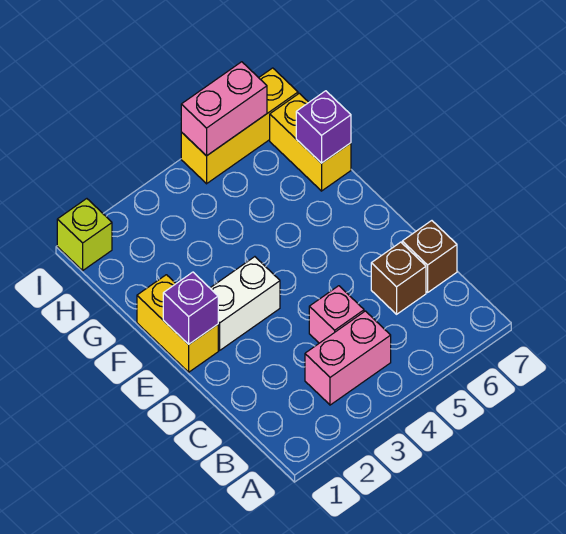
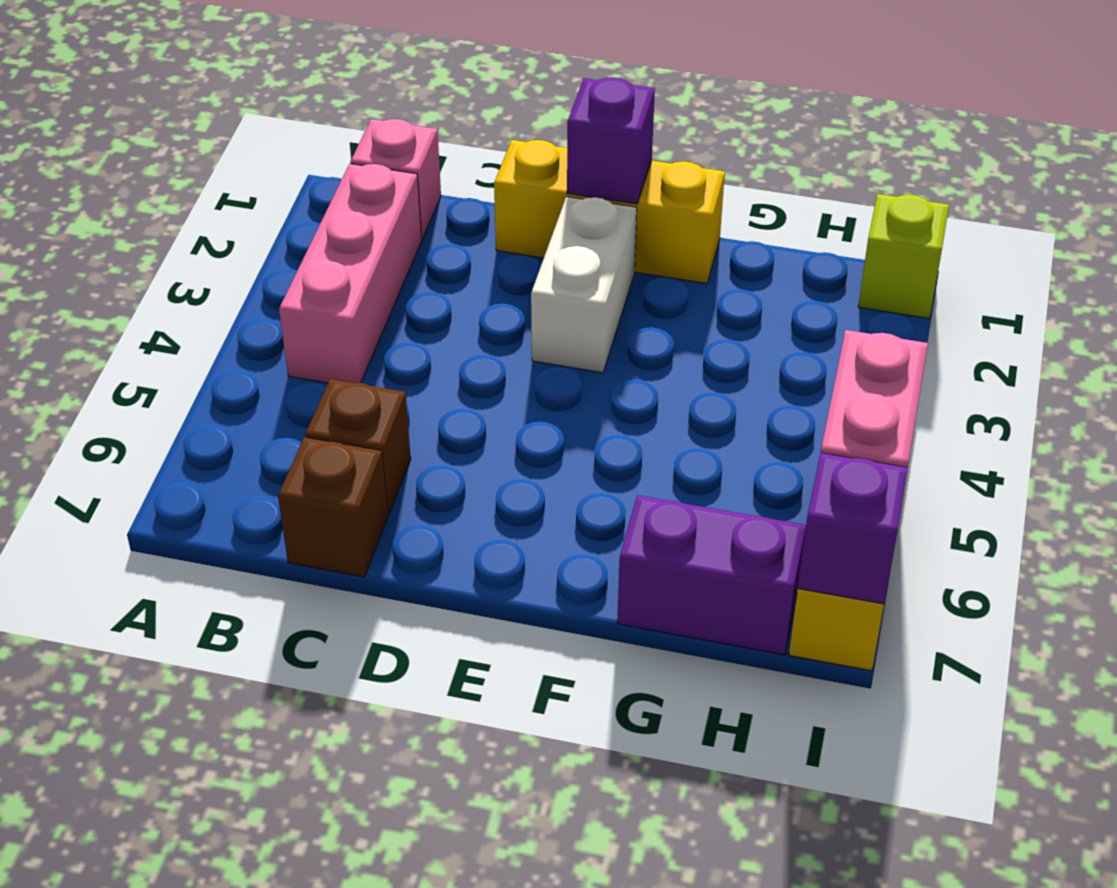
pink brick B3:B4 level 1 -> pink brick B2:B4 level 1
pink brick C4 level 1 -> pink brick B1 level 1
yellow brick E1:F1 level 1 -> yellow brick D1:F1 level 1
yellow brick G7:H7 level 1 -> purple brick G7:H7 level 1
purple brick G7 level 2 -> purple brick I7 level 2

